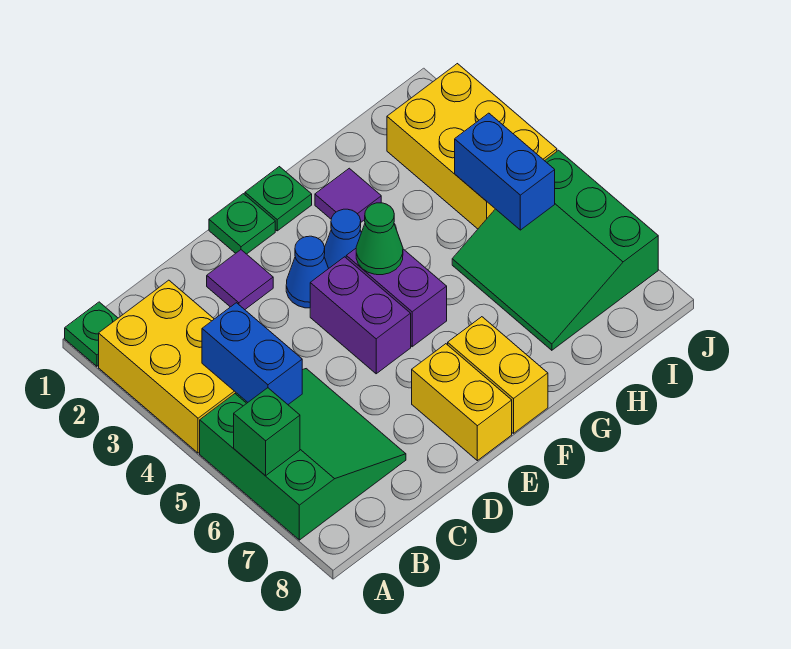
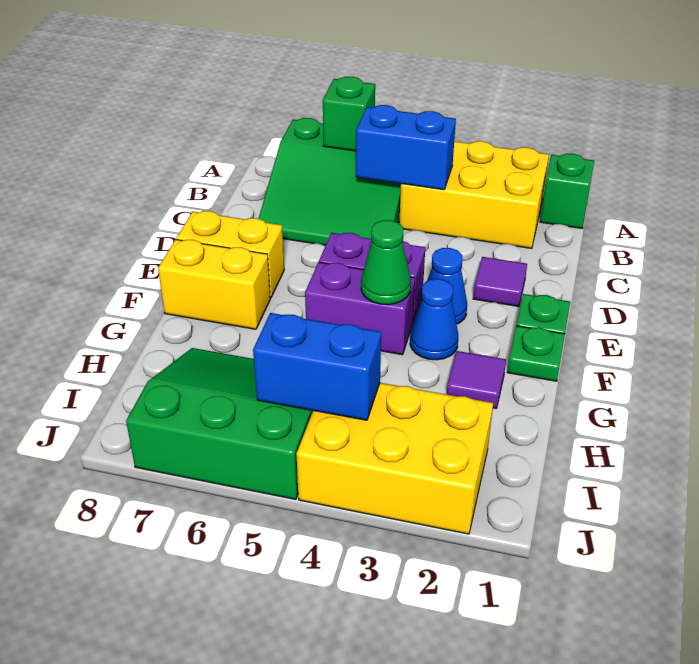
green plate A1 level 1 -> green brick A1 level 1

